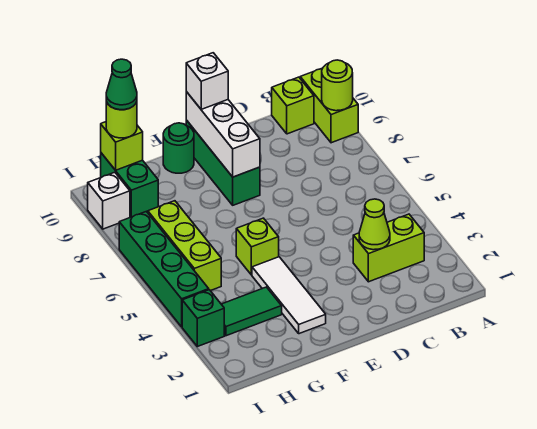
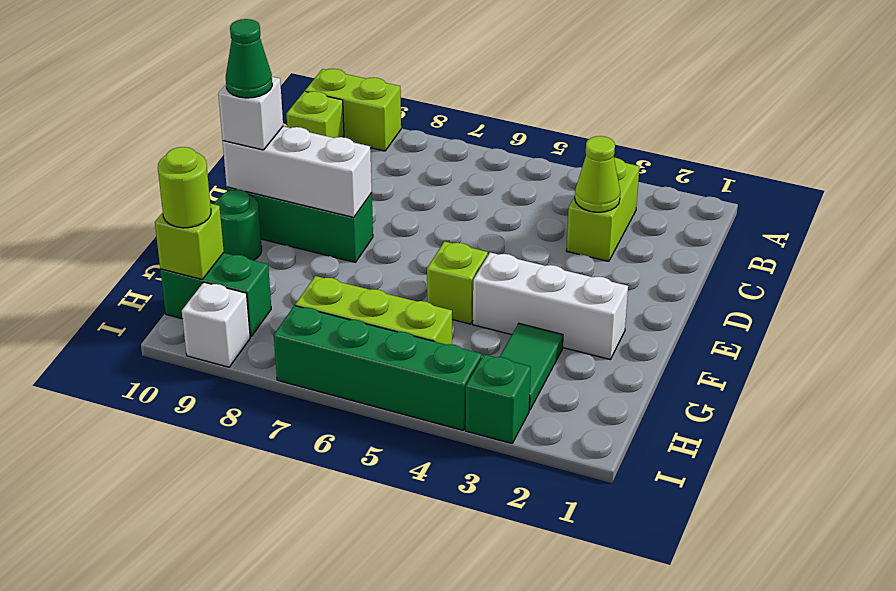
lime round brick A9 level 2 -> none
white tile F2:F4 level 1 -> white brick F2:F4 level 1
green cone H10 level 4 -> green cone E10 level 4

